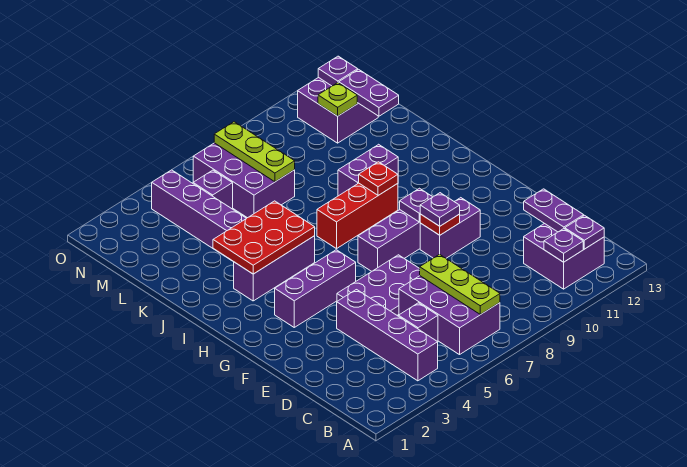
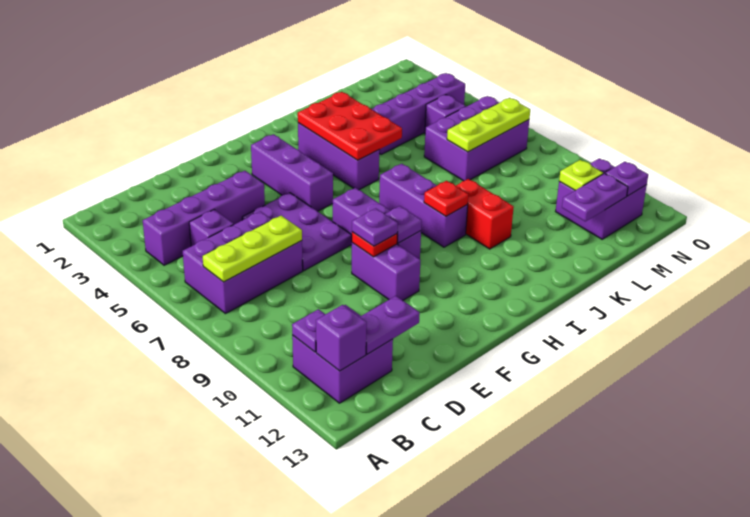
purple plate B12 level 2 -> purple brick B12 level 2
red brick I7:I9 level 1 -> purple brick I7:I9 level 1
purple brick J9:J10 level 1 -> red brick J9:J10 level 1

